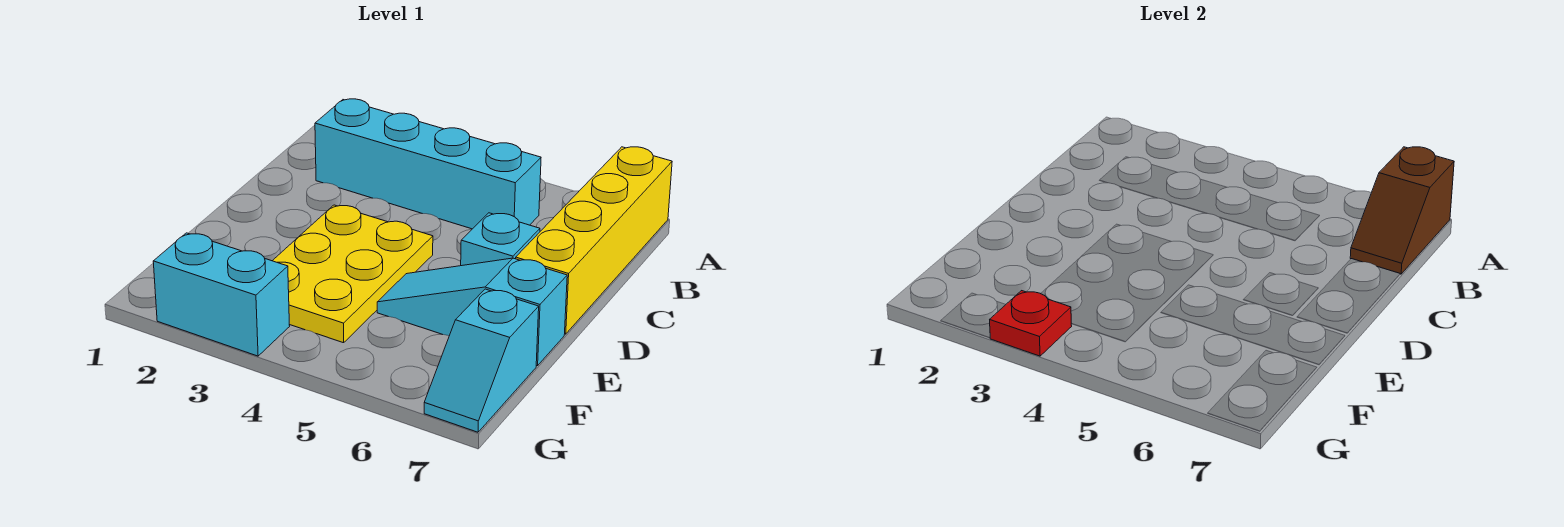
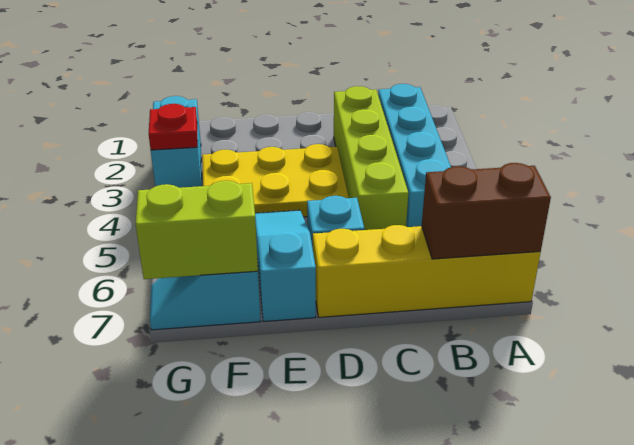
brown slope A7:B7 level 2 top A -> brown brick A7:B7 level 2
none -> lime brick C2:C5 level 1
none -> lime brick F7:G7 level 2

